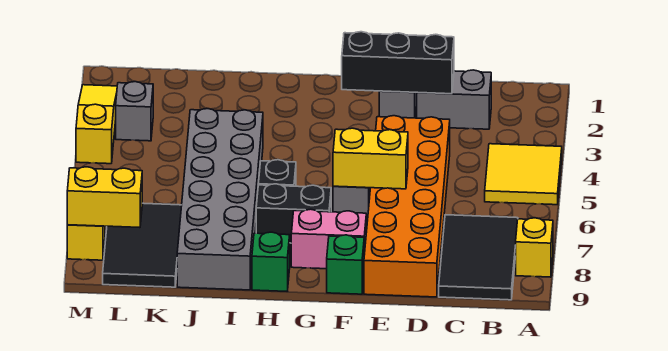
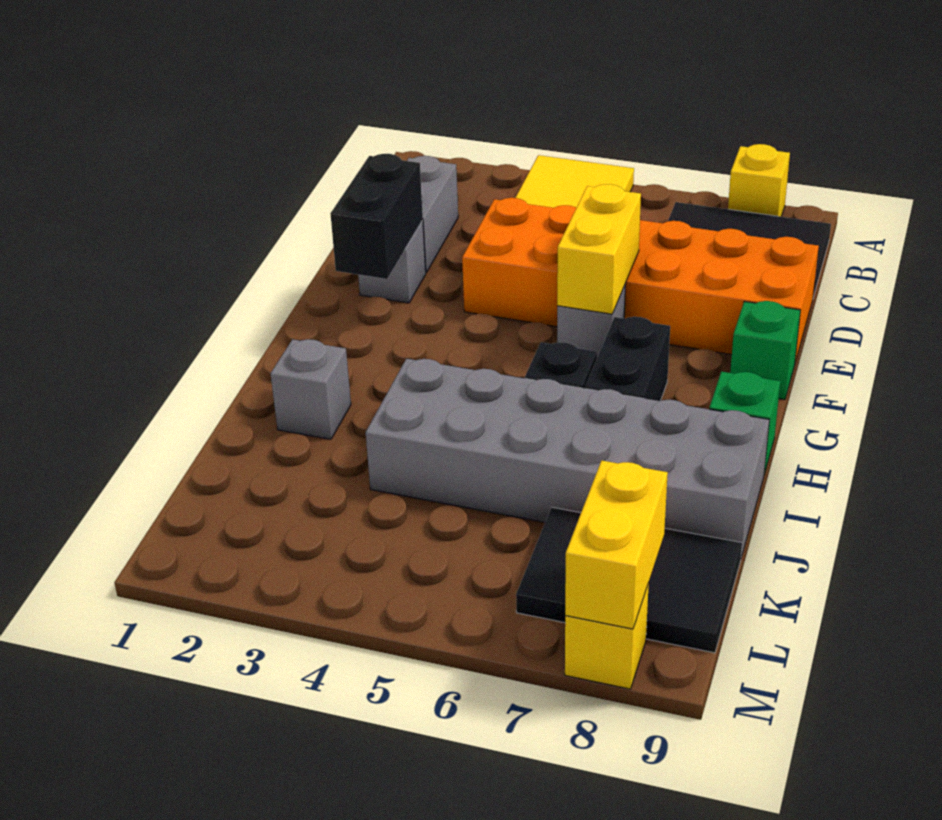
black brick D2:F2 level 2 -> black brick E2:F2 level 2
pink brick F8:G8 level 1 -> none
grey brick L3 level 1 -> grey brick I2 level 1
yellow slope M2:M4 level 1 top 4 -> none

